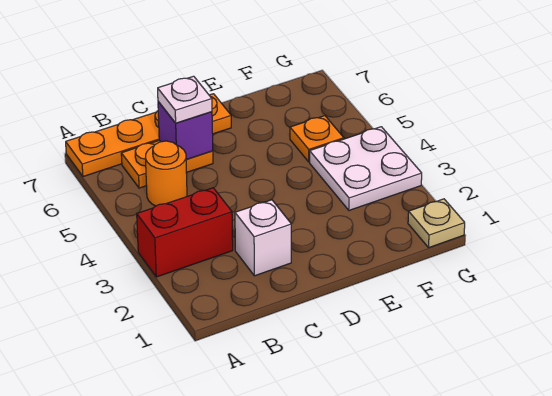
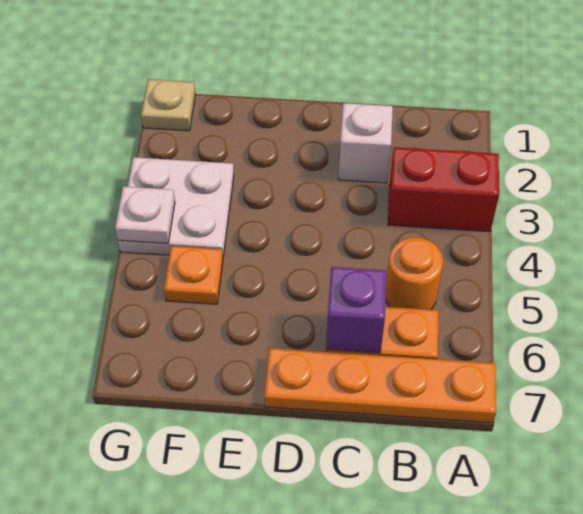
white plate C6 level 3 -> white plate G4 level 2

